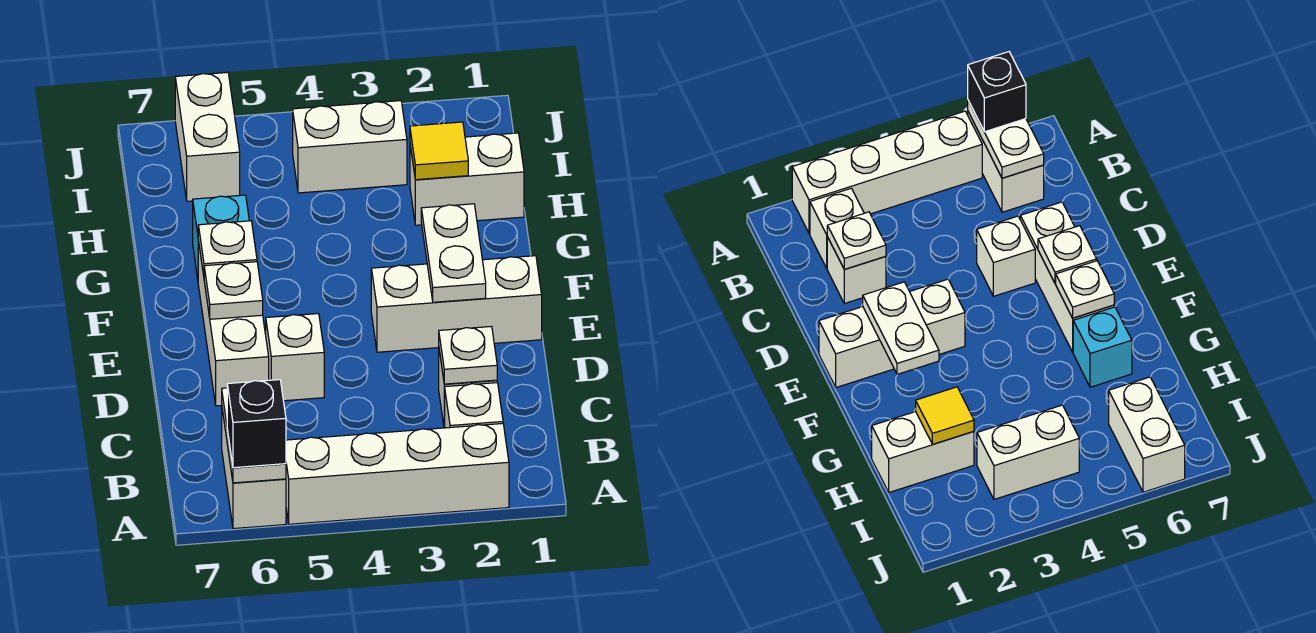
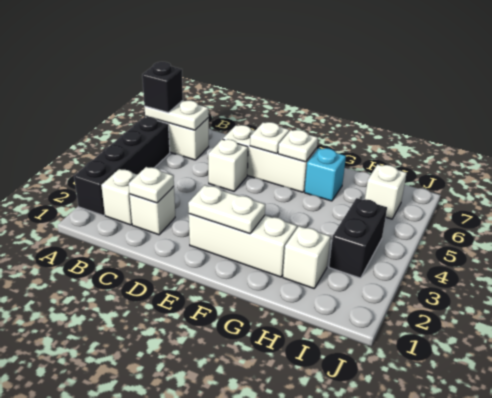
white brick A2:A5 level 1 -> black brick A2:A5 level 1
white brick E1:E3 level 1 -> white brick E2:G2 level 1
white brick H1:H2 level 1 -> white brick H2 level 1
yellow tile H2 level 2 -> none
white brick I3:I4 level 1 -> black brick I3:I4 level 1
white brick I6:J6 level 1 -> white brick I6 level 1

